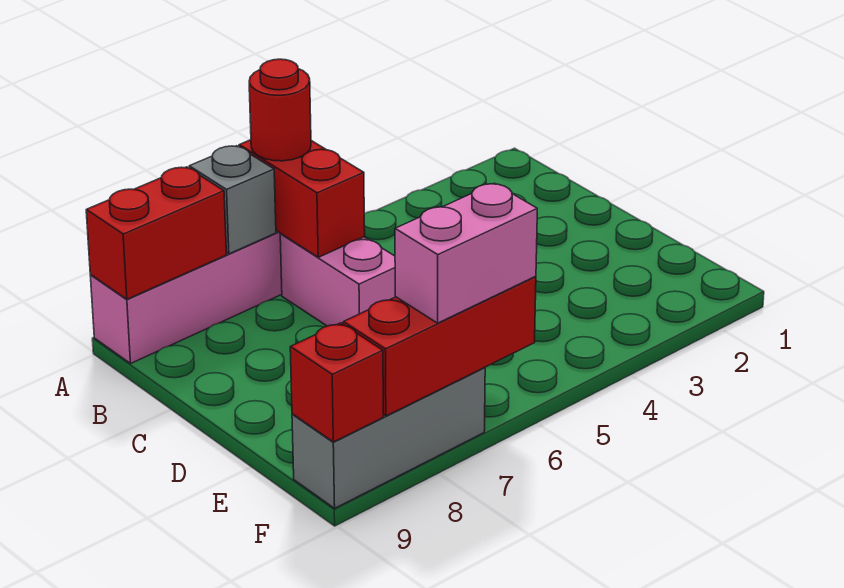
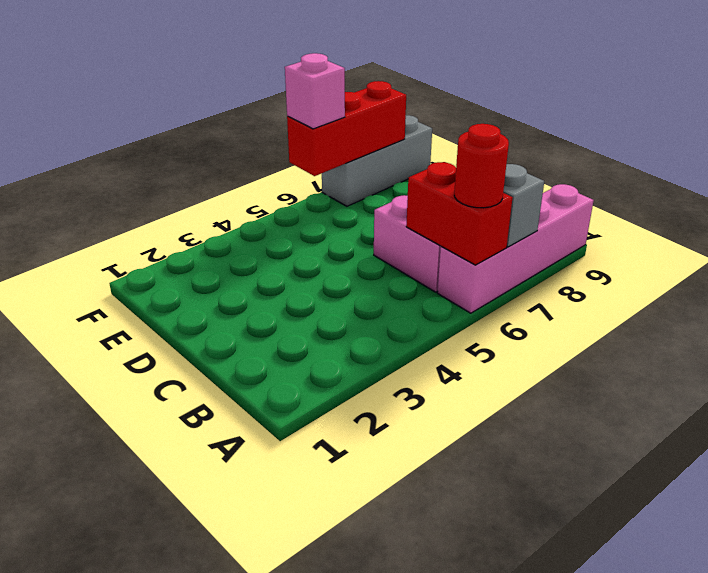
red brick A8:A9 level 2 -> none
pink brick F6:F7 level 3 -> pink brick F6 level 3
red brick F9 level 2 -> none

